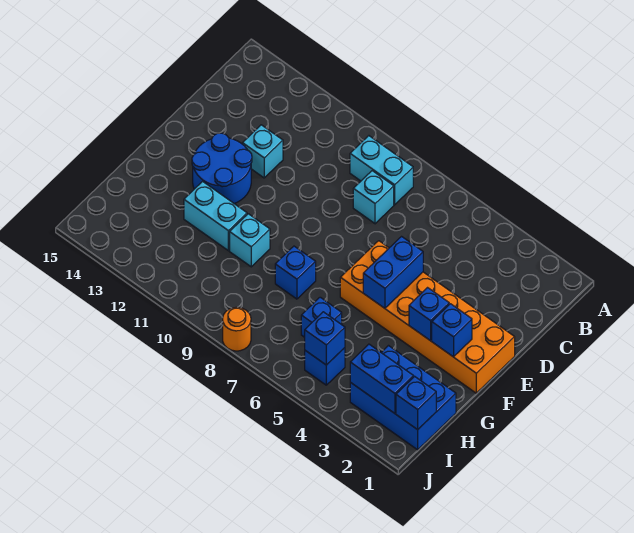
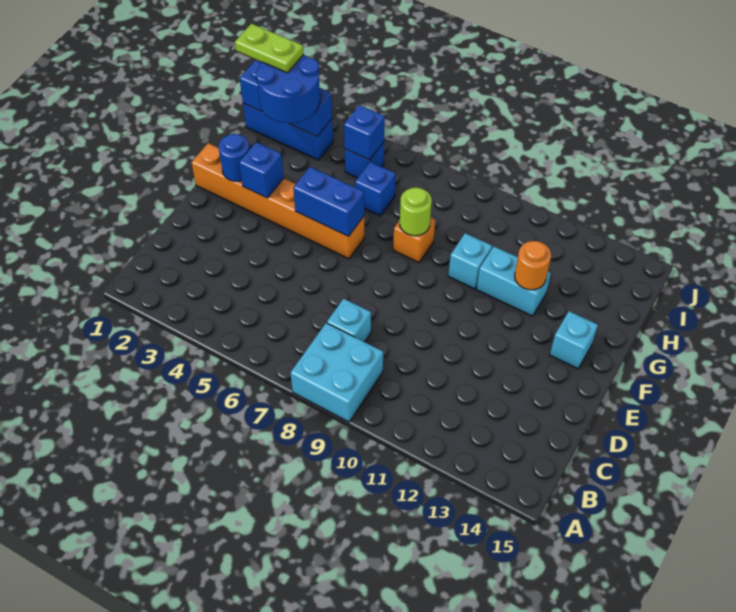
cyan brick B8:B9 level 1 -> cyan brick A8:B9 level 1
cyan brick D12 level 1 -> cyan brick F14 level 1
orange brick E1:F6 level 1 -> orange brick F1:F6 level 1
blue brick E5:F5 level 2 -> blue brick F5:F6 level 2
blue round brick E12:F13 level 1 -> blue round brick H2:I3 level 3
blue brick F2 level 2 -> blue round brick F2 level 2
blue brick G8 level 1 -> orange brick G8 level 1
none -> lime round brick G8 level 2
blue brick H1:I3 level 1 -> blue brick I1:I3 level 1
none -> lime plate I1:I2 level 4
orange round brick J8 level 1 -> orange round brick G12 level 2

